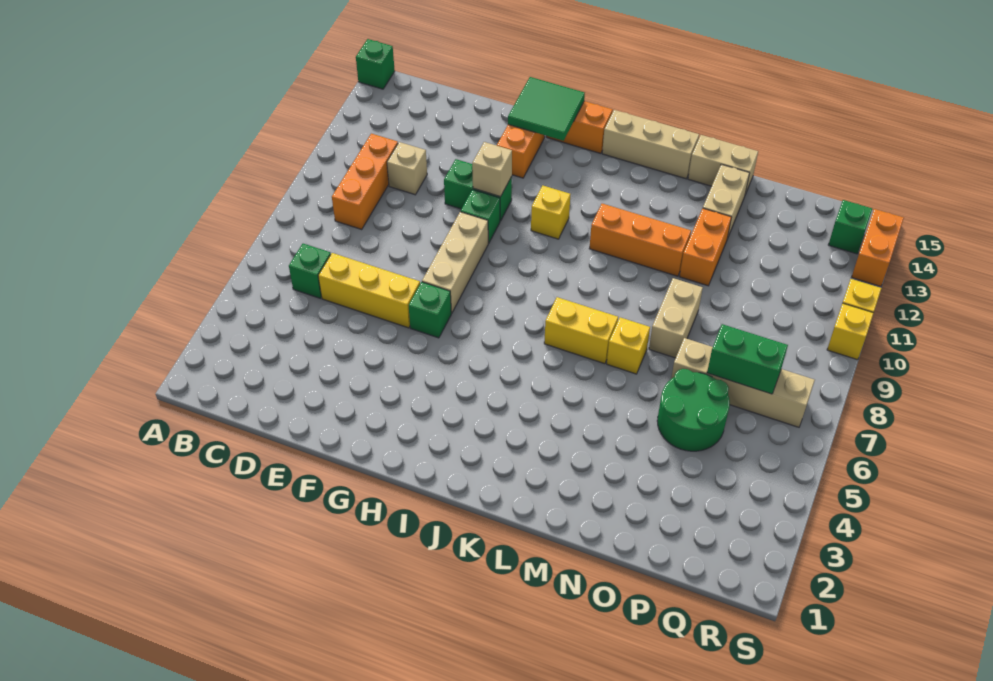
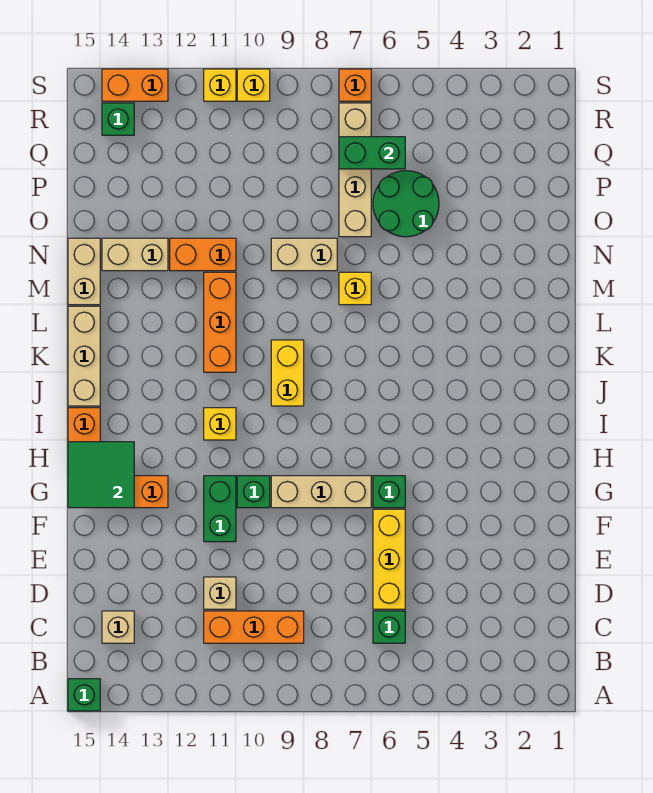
tan brick G11 level 2 -> tan brick C14 level 1
yellow brick K7:L7 level 1 -> yellow brick J9:K9 level 1
green brick P7:Q7 level 2 -> green brick Q6:Q7 level 2
none -> orange brick S7 level 1

